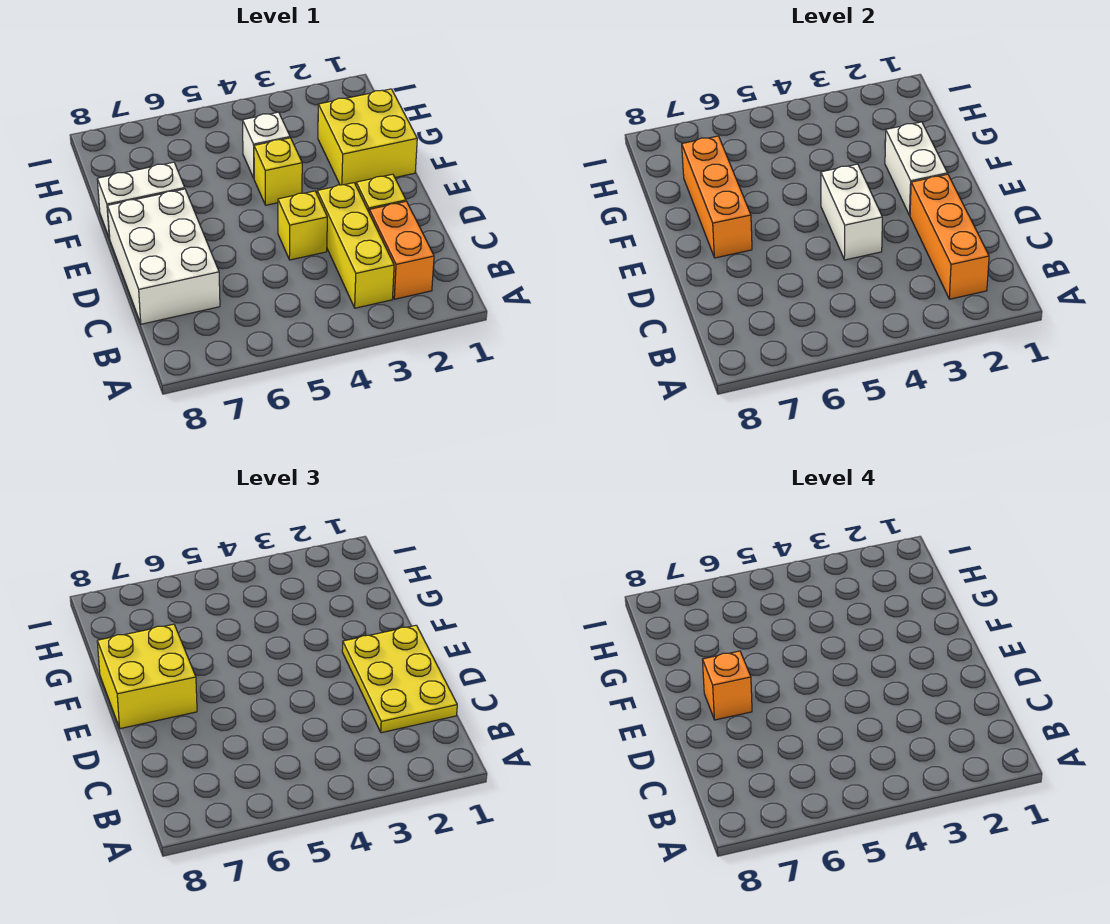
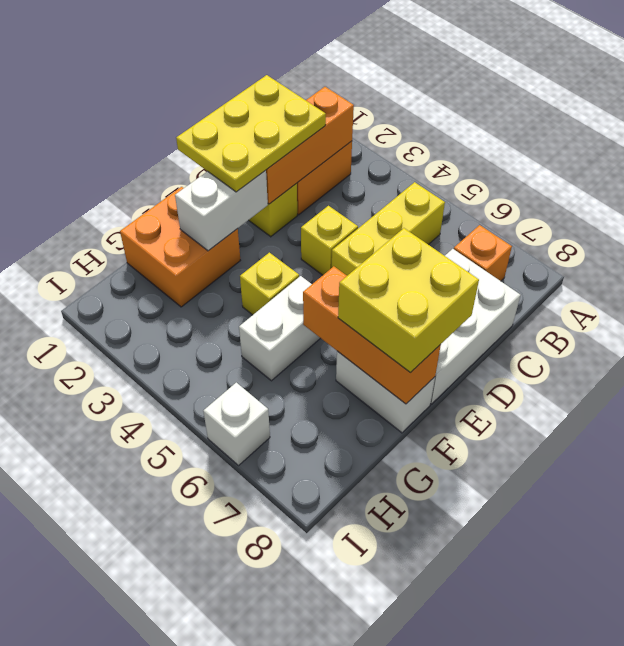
yellow brick B3:D3 level 1 -> yellow brick B5:D5 level 1
white brick D4:E4 level 2 -> white brick F5:G5 level 1
orange brick E7:G7 level 2 -> orange brick F6:F8 level 2
orange brick E7 level 4 -> orange brick B7 level 1
yellow brick F1:G2 level 1 -> orange brick F1:G2 level 1
white brick G4 level 1 -> white brick I6 level 1

